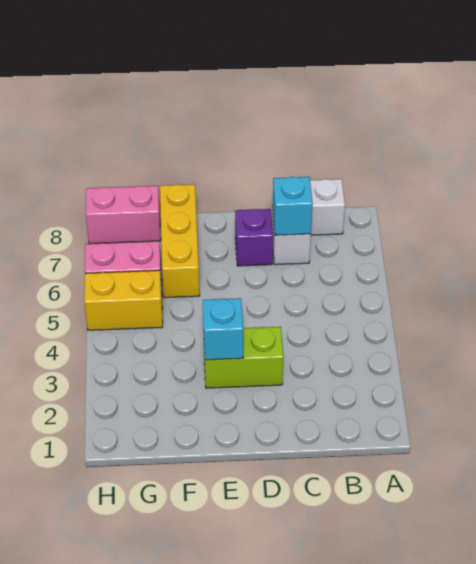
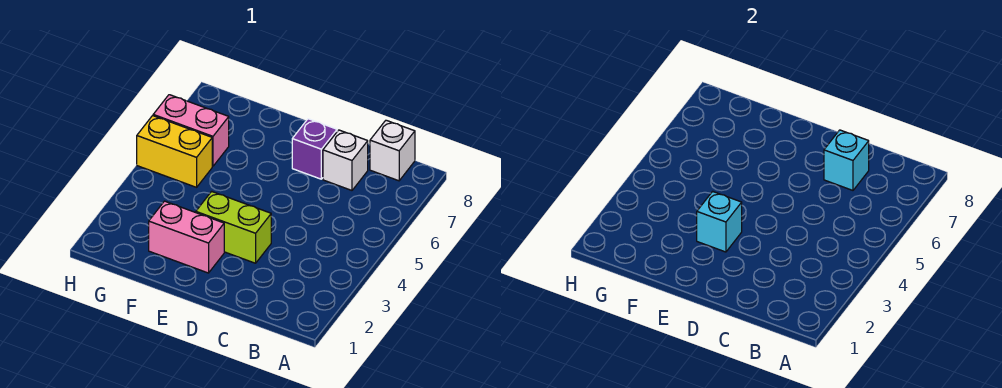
yellow brick F6:F8 level 1 -> none
pink brick G8:H8 level 1 -> pink brick E2:F2 level 1

